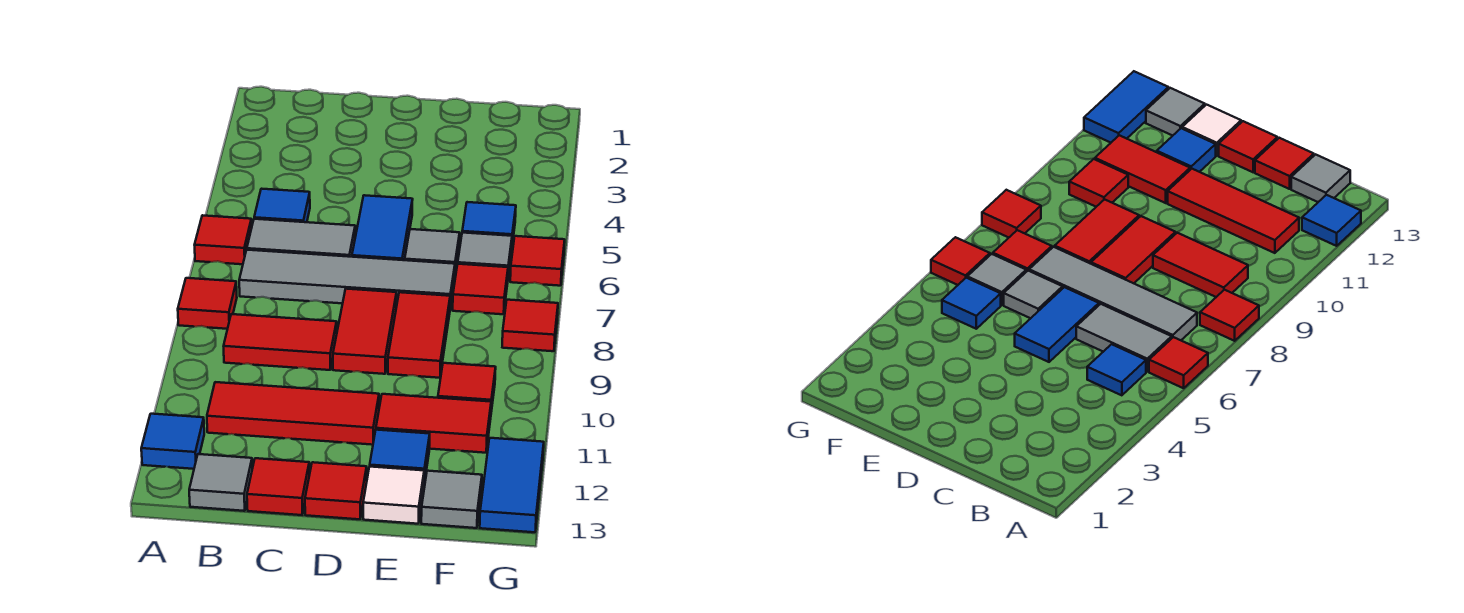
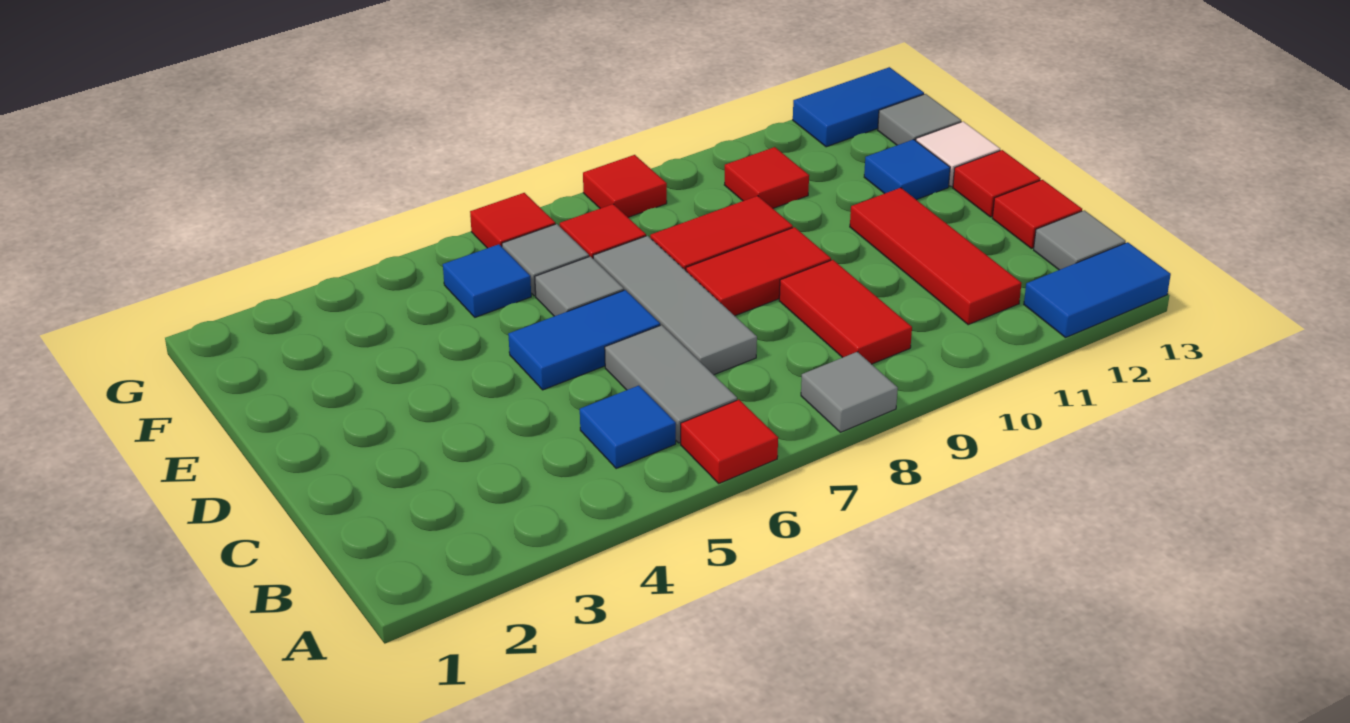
red tile A8 level 1 -> grey tile A8 level 1
blue tile A12 level 1 -> blue tile A12:A13 level 1
grey tile B7:E7 level 1 -> grey tile C7:E7 level 1
red tile E11:F11 level 1 -> none

